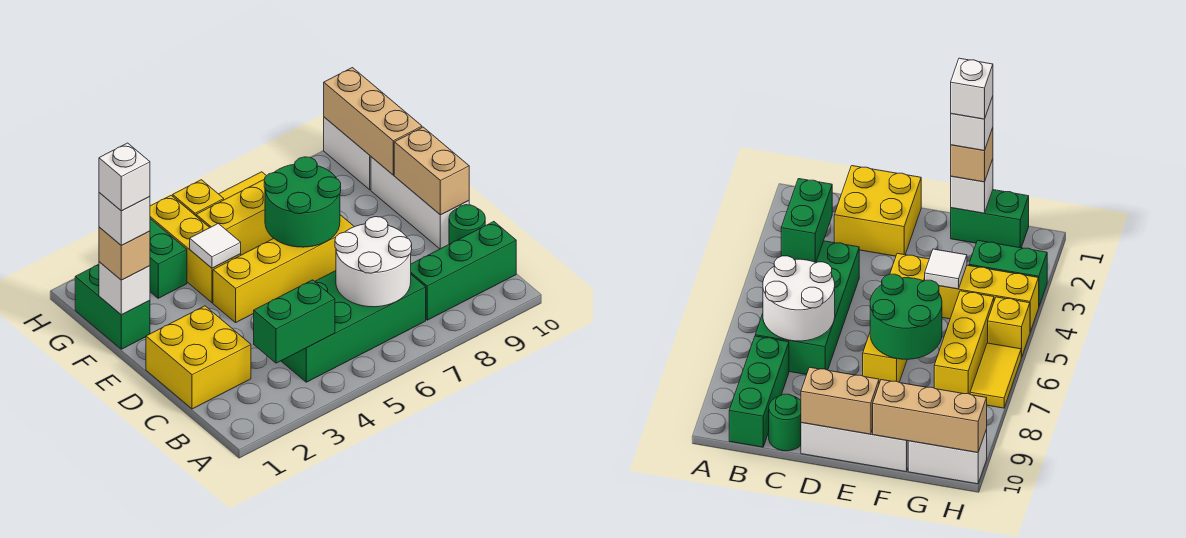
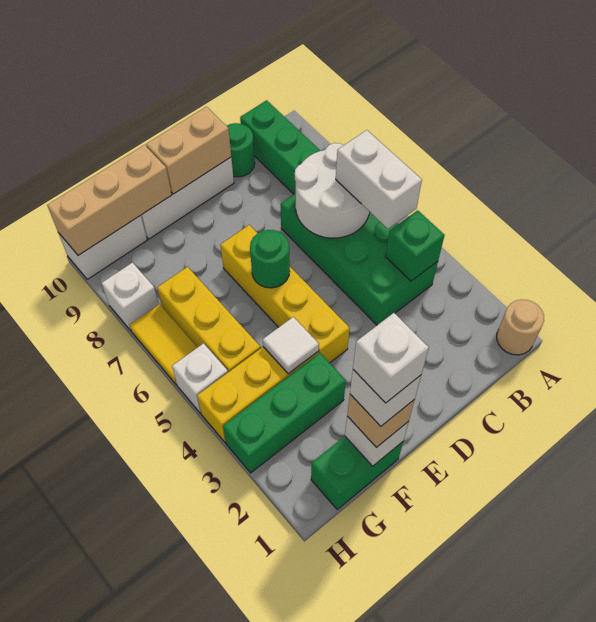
none -> tan round brick A1 level 1
green brick B3:B4 level 2 -> green brick B4 level 2
none -> white brick B5:B6 level 3
yellow brick C1:D2 level 1 -> none
green round brick E6:F7 level 2 -> green round brick E6 level 2
green brick G3:H3 level 1 -> green brick F3:H3 level 1
yellow brick H5 level 1 -> white brick H5 level 1
none -> white brick H8 level 1

